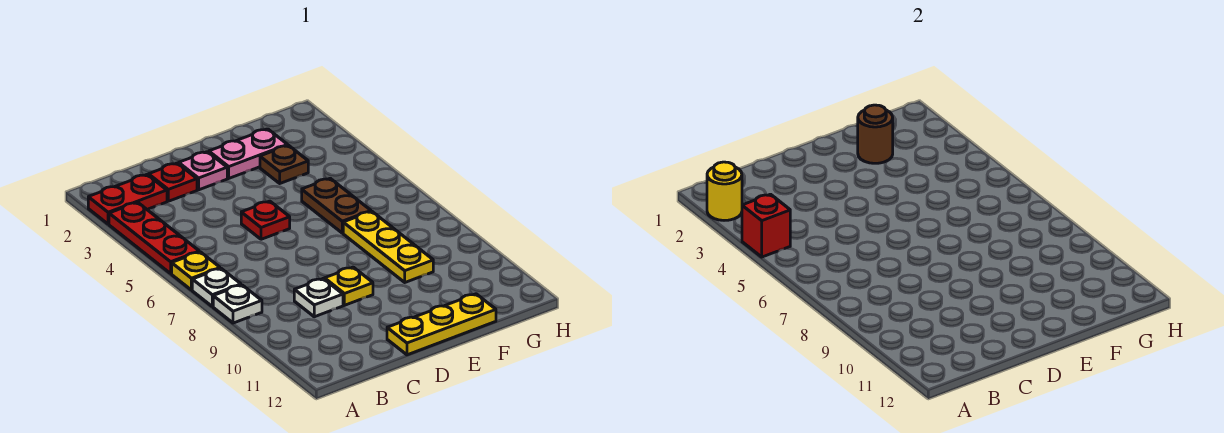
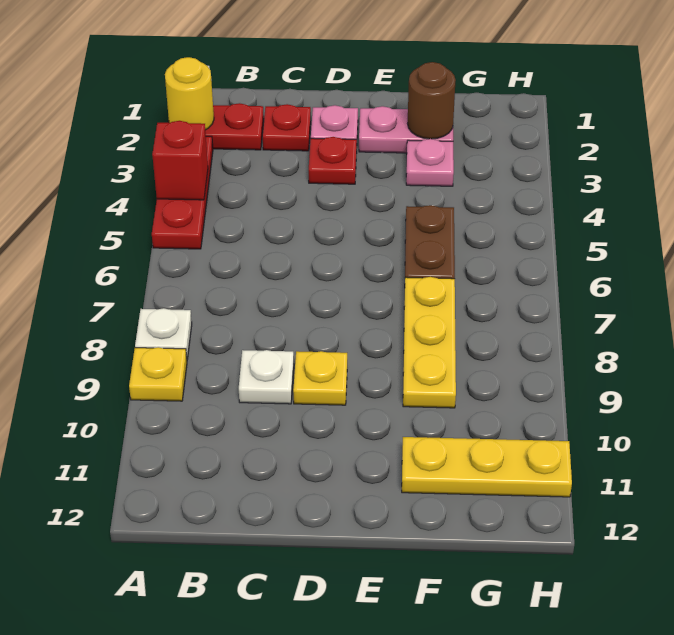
yellow plate A6 level 1 -> yellow plate A9 level 1
white plate A7 level 1 -> none
red plate D5 level 1 -> red plate D3 level 1
yellow plate D12:F12 level 1 -> yellow plate F11:H11 level 1
brown plate F3 level 1 -> pink plate F3 level 1

